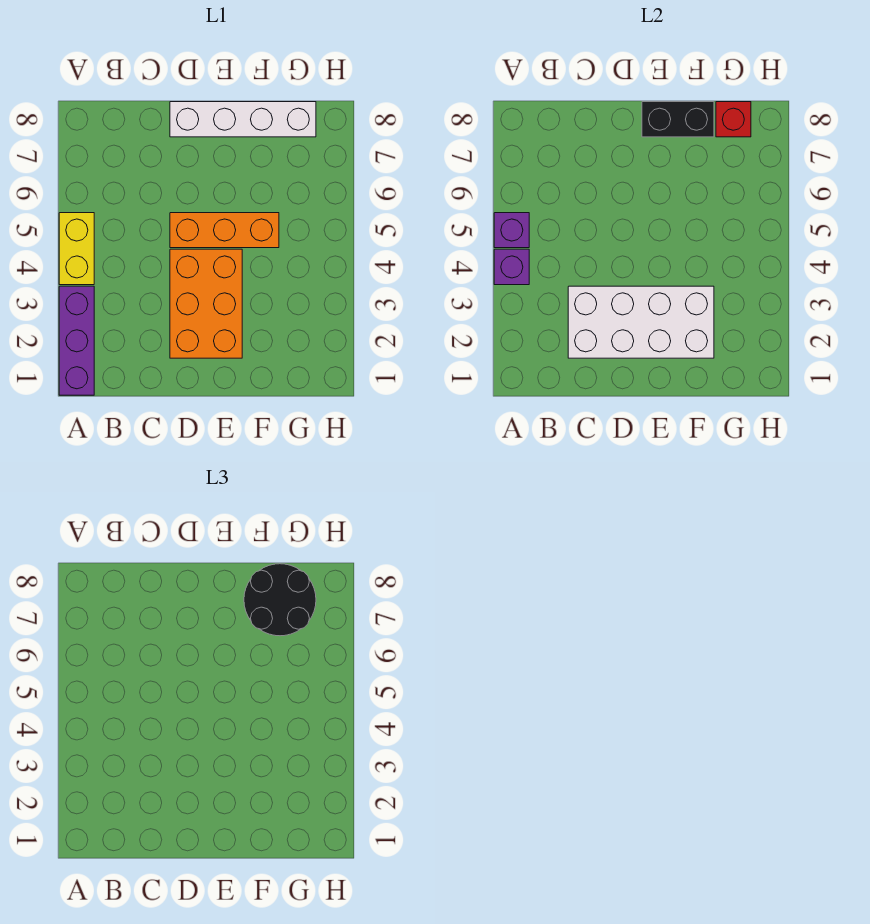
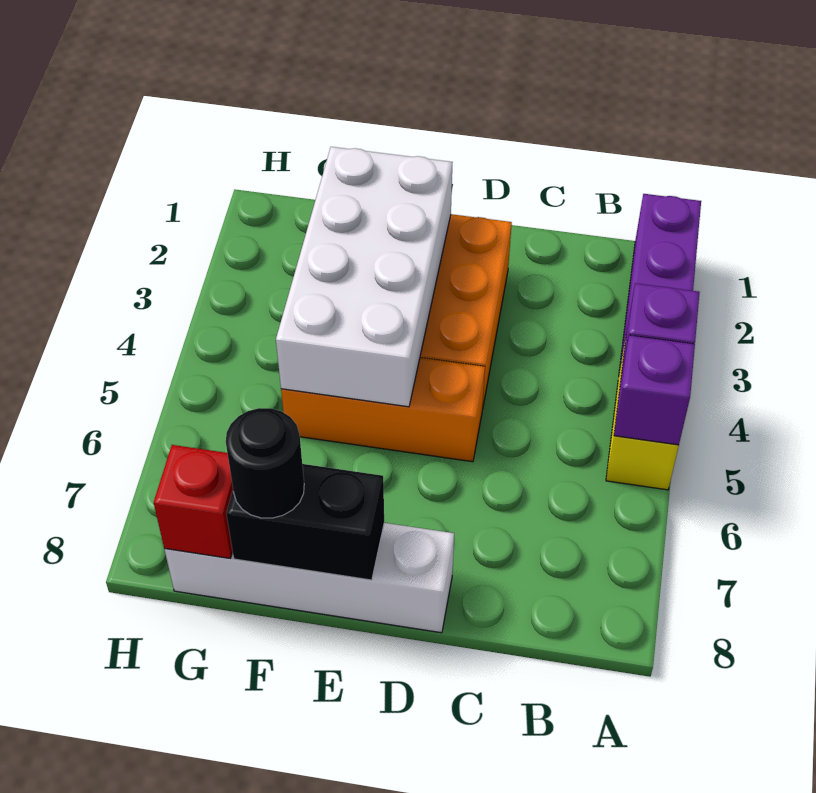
white brick C2:F3 level 2 -> white brick E2:F5 level 2
black round brick F7:G8 level 3 -> black round brick F8 level 3

